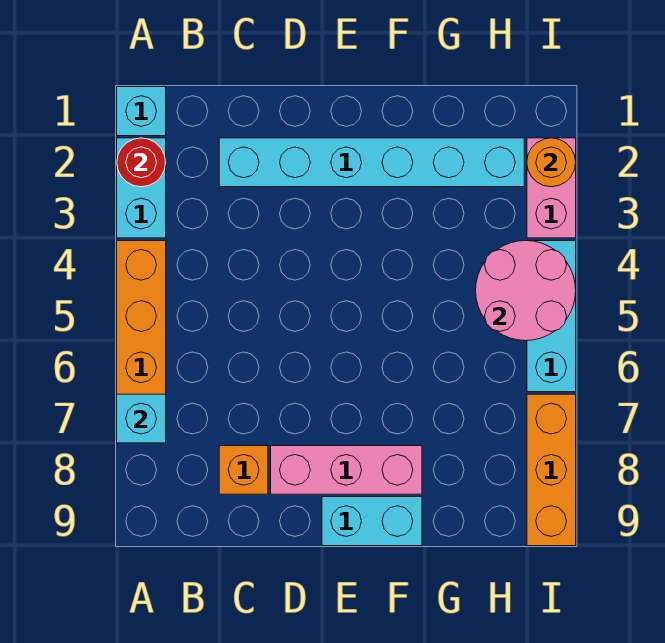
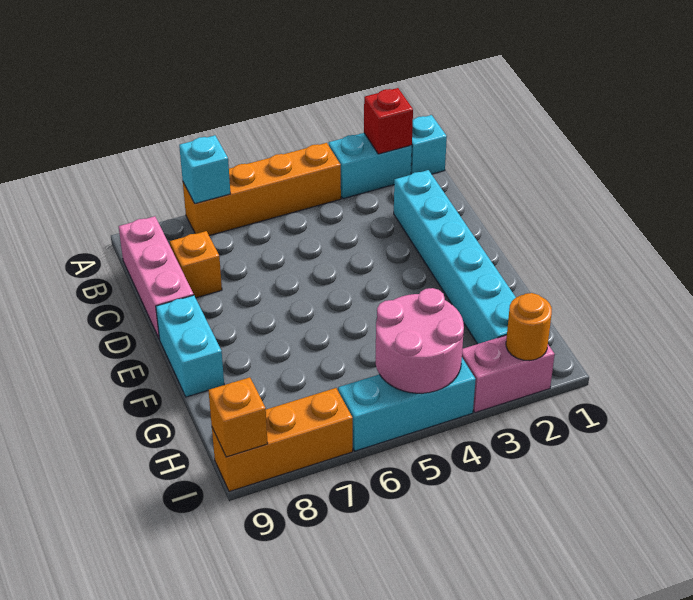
red round brick A2 level 2 -> red brick A2 level 2
pink brick D8:F8 level 1 -> pink brick B9:D9 level 1
none -> orange brick I9 level 2

